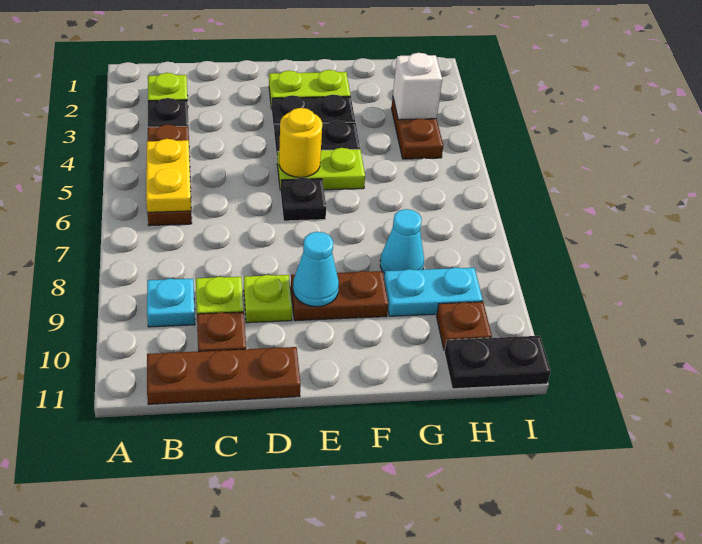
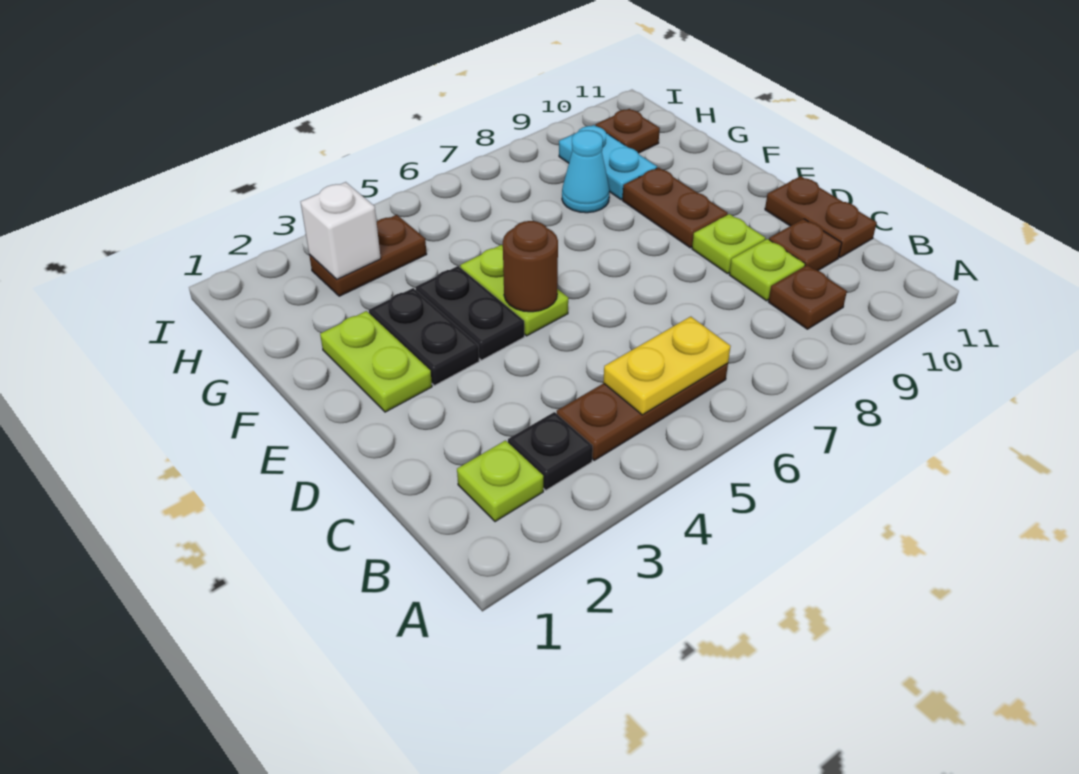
cyan plate B9 level 1 -> brown plate B9 level 1
brown plate B11:D11 level 1 -> brown plate C11:D11 level 1
yellow round brick E5 level 2 -> brown round brick E5 level 2
black plate E6 level 1 -> none
cyan cone E9 level 2 -> none
black plate H11:I11 level 1 -> none

